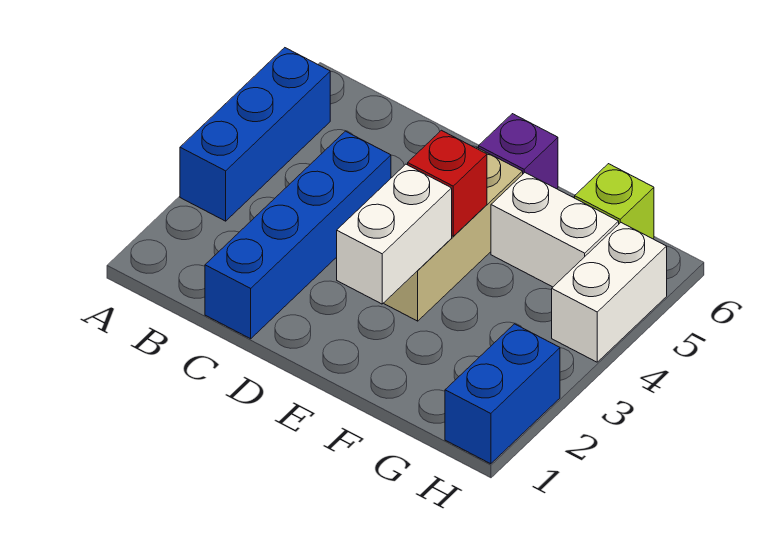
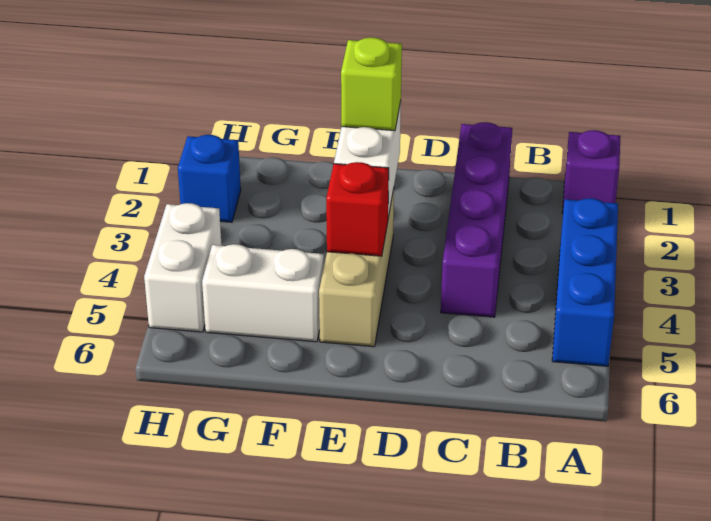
blue brick C1:C4 level 1 -> purple brick C1:C4 level 1
purple brick E6 level 1 -> purple brick A1 level 1
lime brick G6 level 1 -> lime brick E2 level 3
blue brick H1:H2 level 1 -> blue brick H2 level 1

